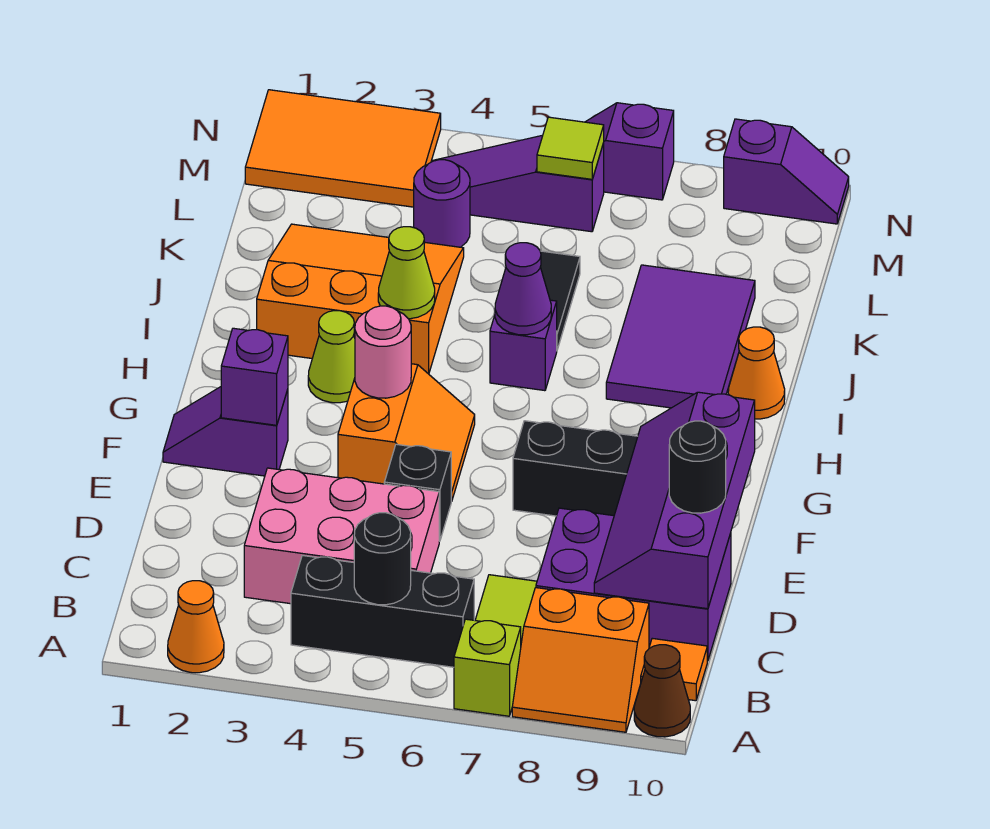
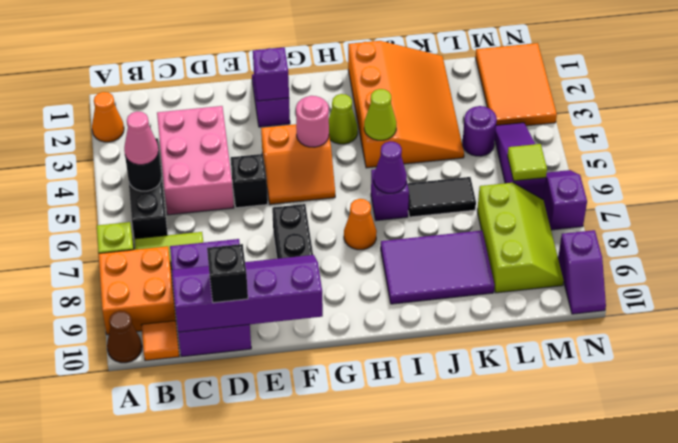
orange slope A8:B9 level 1 top B -> orange brick A8:B9 level 1
none -> pink cone B5 level 3
black round brick D10 level 3 -> black brick D10 level 3
orange slope I2:K4 level 1 top I -> orange slope I1:K4 level 1 top I
orange cone I10 level 1 -> orange cone H7 level 1
none -> lime slope L7:M9 level 1 top L

